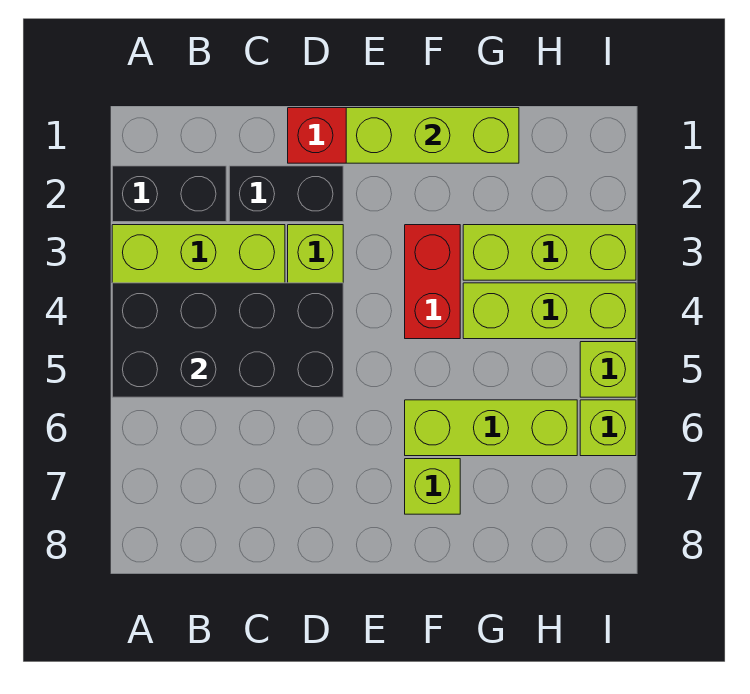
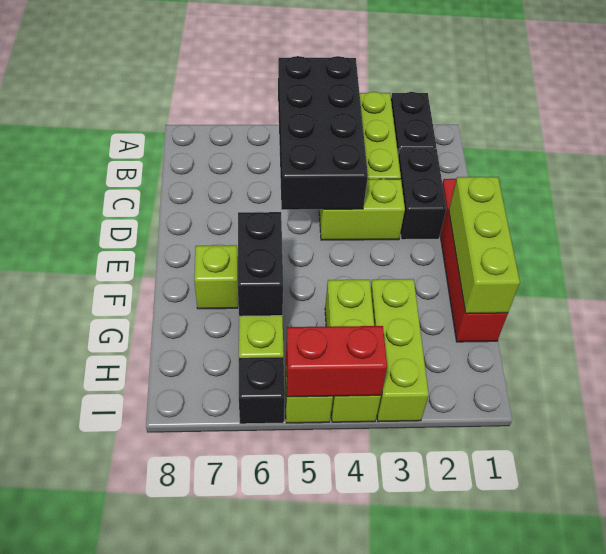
red brick F3:F4 level 1 -> red brick I4:I5 level 2
none -> black brick F6:G6 level 2
lime brick I6 level 1 -> black brick I6 level 1

